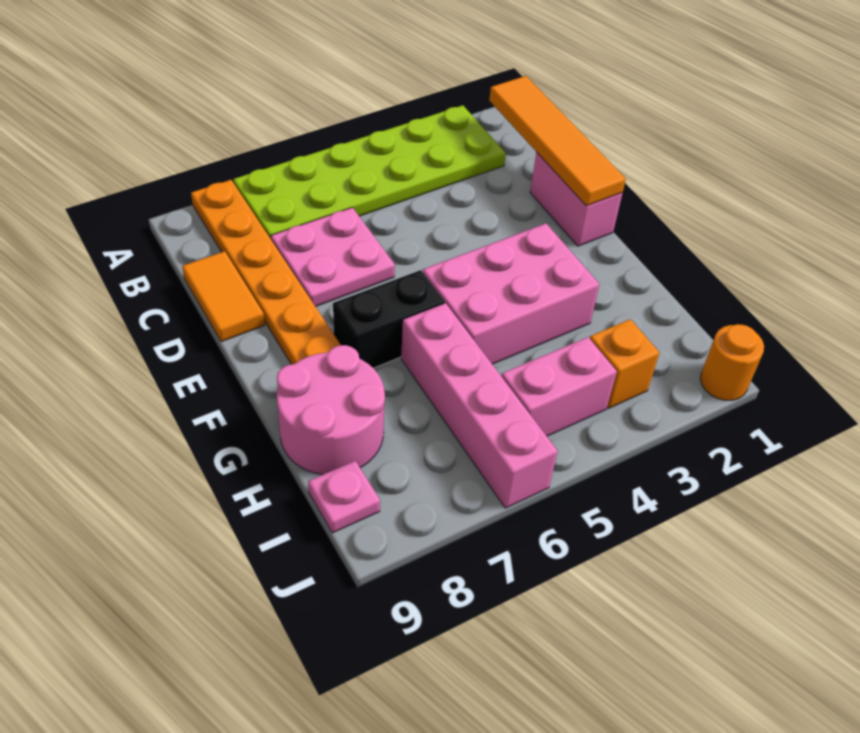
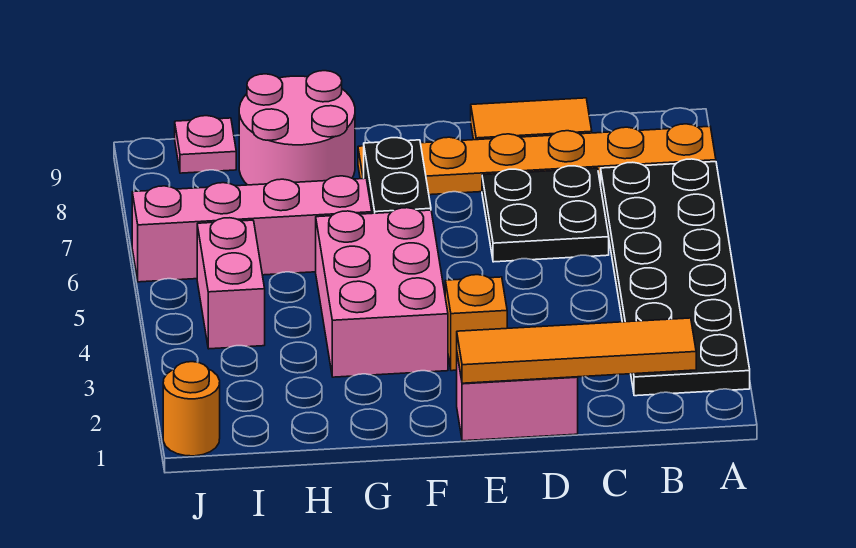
lime plate A2:B7 level 1 -> black plate A2:B7 level 1
pink plate C6:D7 level 1 -> black plate C6:D7 level 1
orange brick I3 level 1 -> orange brick E3 level 1

